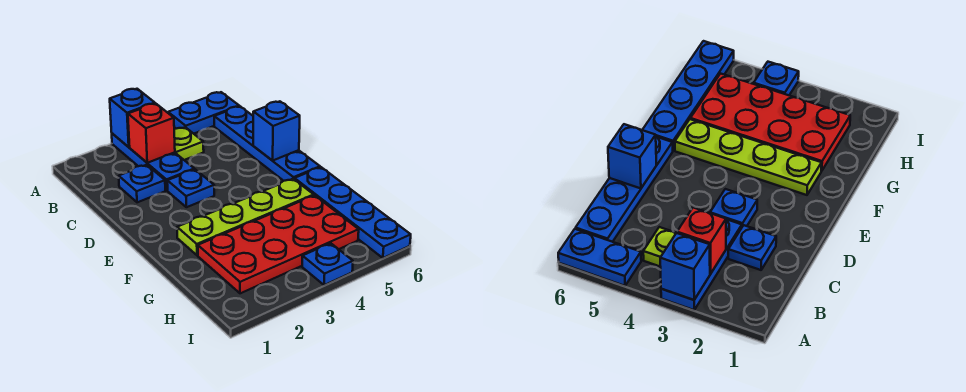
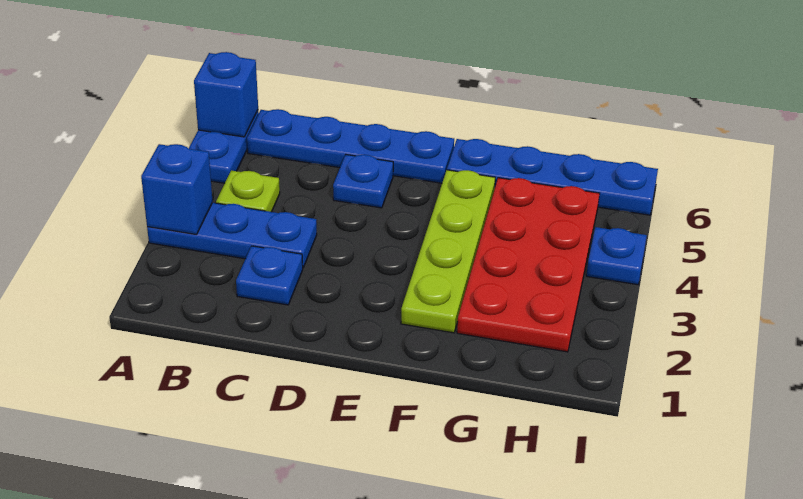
red brick B3 level 2 -> none
blue plate D3 level 1 -> blue plate D5 level 1
blue brick D6 level 2 -> blue brick A6 level 2

